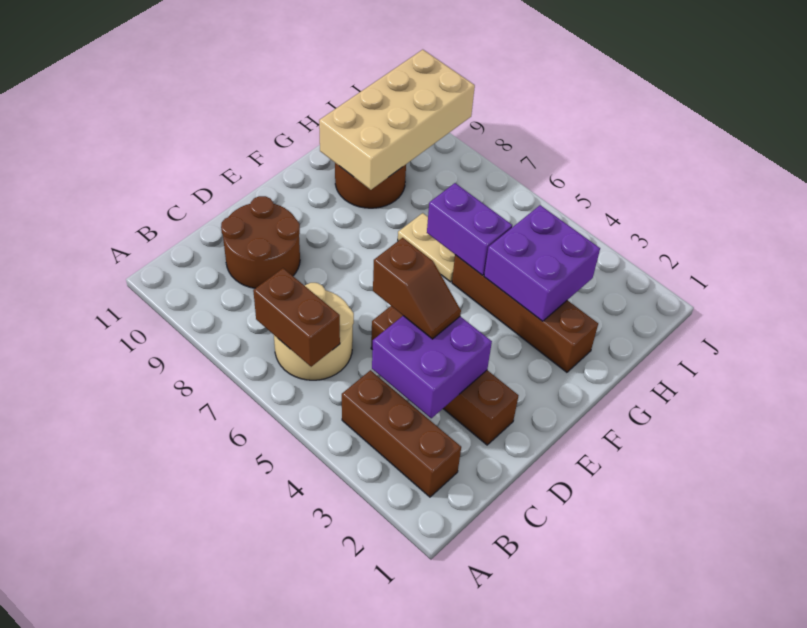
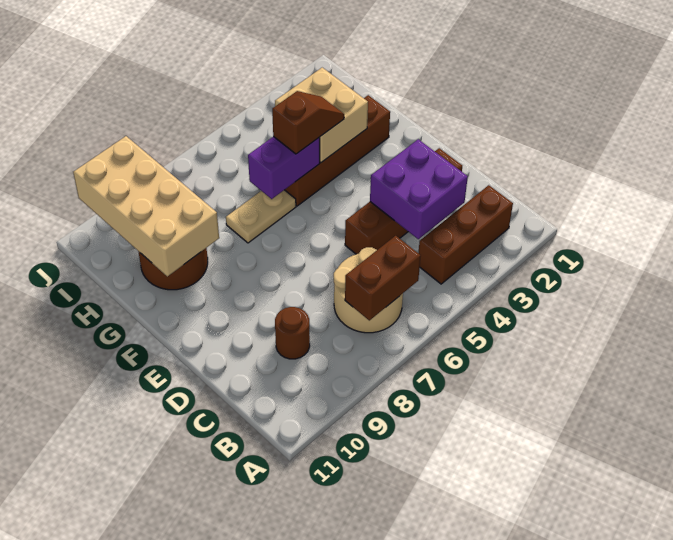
brown round brick C9:D10 level 1 -> brown round brick C9 level 1
brown slope D4:D5 level 3 top 5 -> brown slope G4:G5 level 3 top 5
purple brick G3:H4 level 2 -> tan brick G3:H4 level 2

